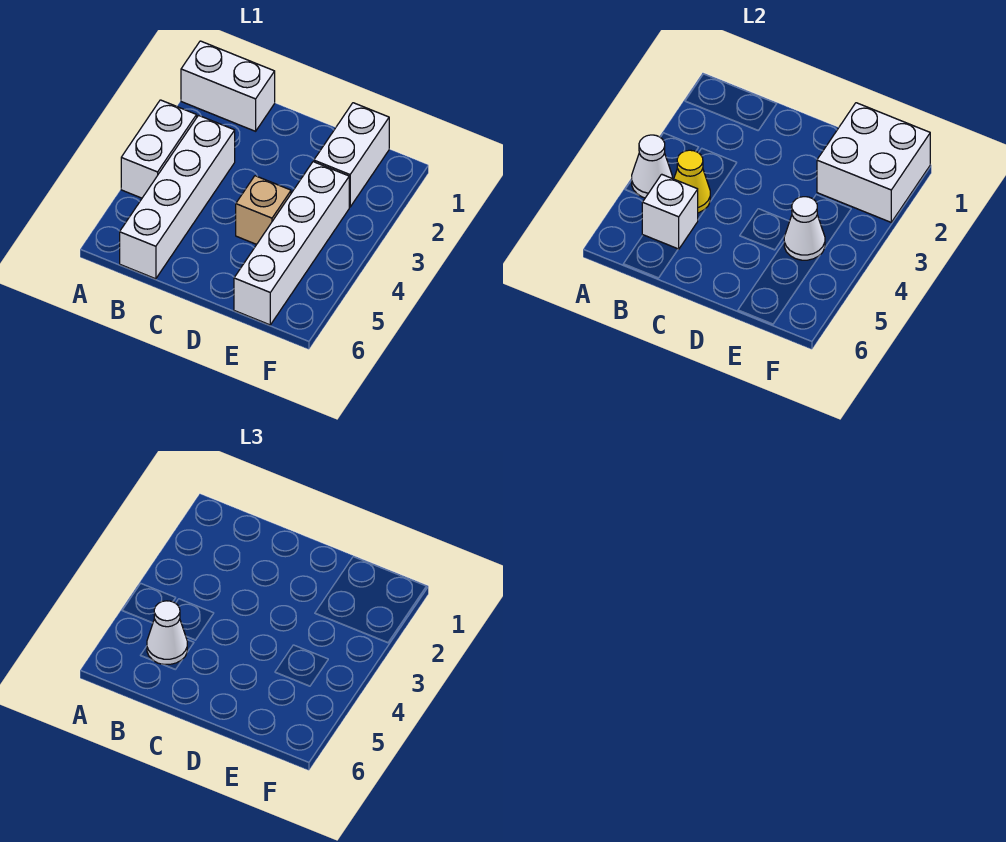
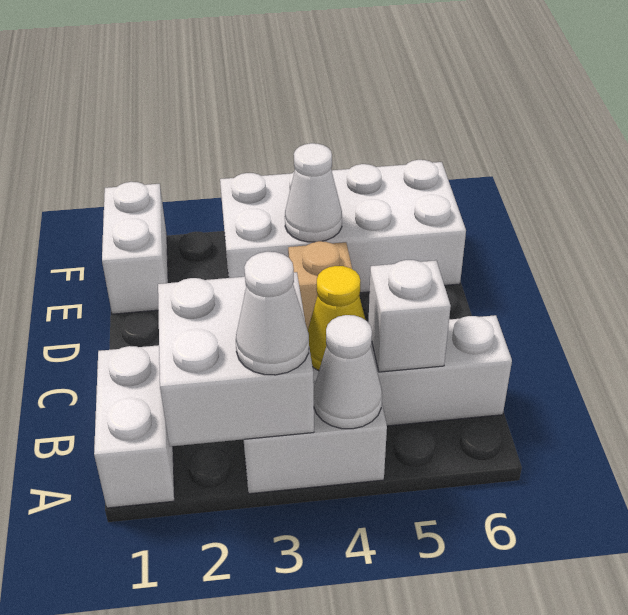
white cone B5 level 3 -> white cone A3 level 3
white brick E1:E2 level 1 -> white brick E1:F1 level 1
white brick E1:F2 level 2 -> white brick A2:B3 level 2
white brick E3:E6 level 1 -> white brick E3:F6 level 1

